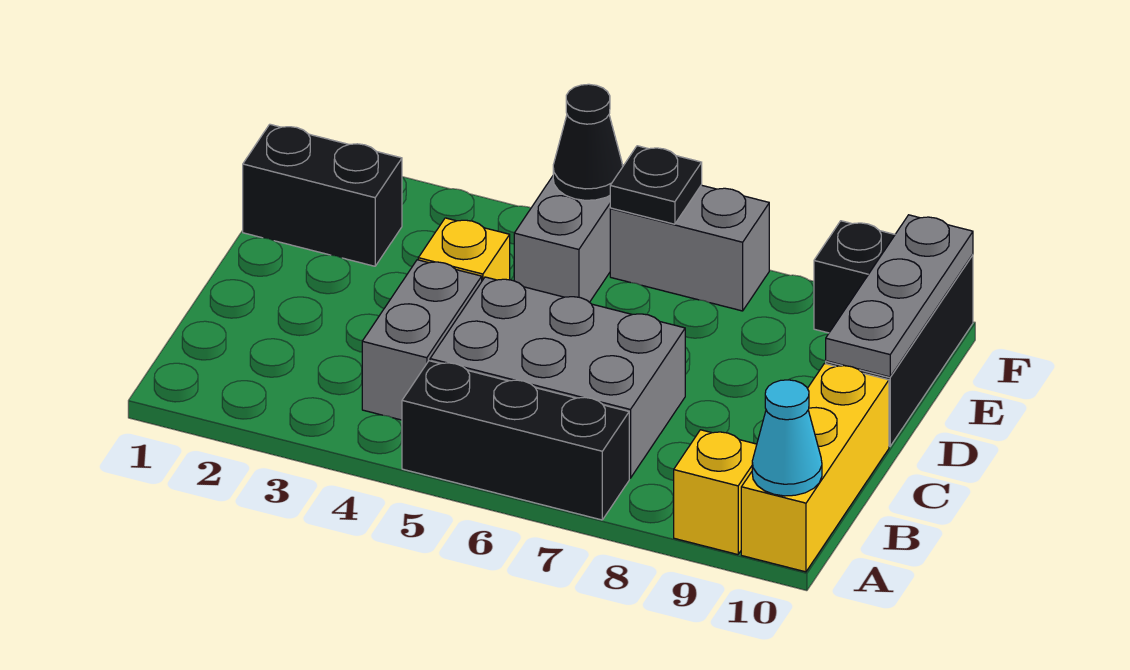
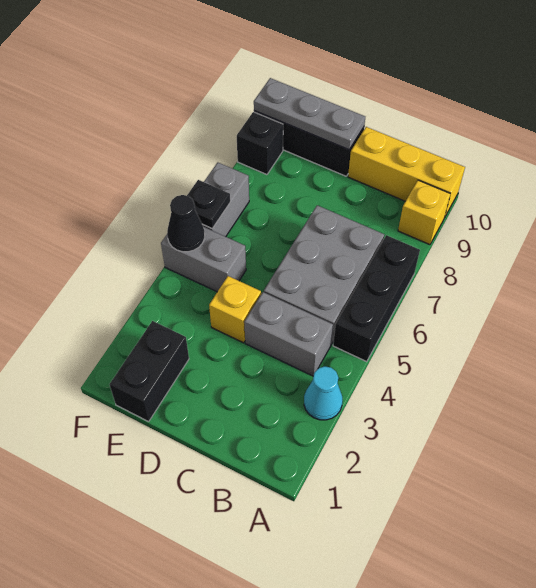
cyan cone A10 level 2 -> cyan cone A3 level 1

